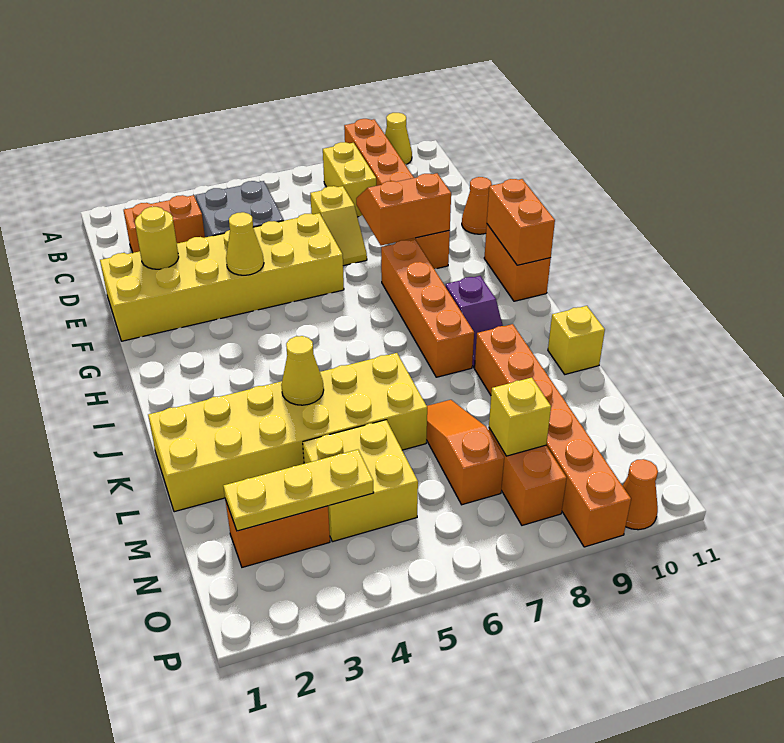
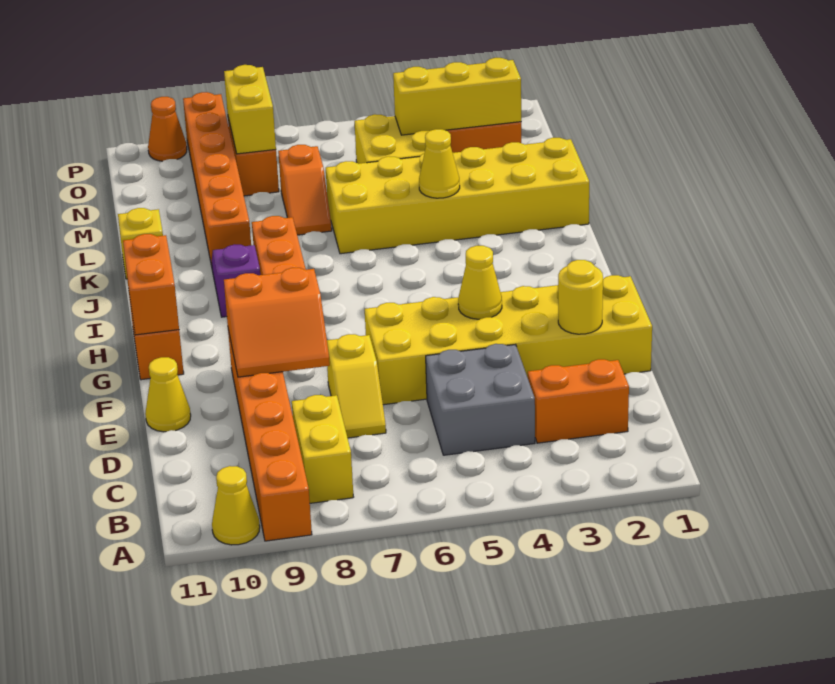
yellow slope D7:E7 level 1 top D -> yellow slope D7:E7 level 1 top E
orange cone E11 level 1 -> yellow cone E11 level 1
orange slope L7:N7 level 1 top N -> orange slope L7:M7 level 1 top M
yellow plate N2:N4 level 2 -> yellow brick N2:N4 level 2
yellow brick N8 level 2 -> yellow brick N8:O8 level 2

